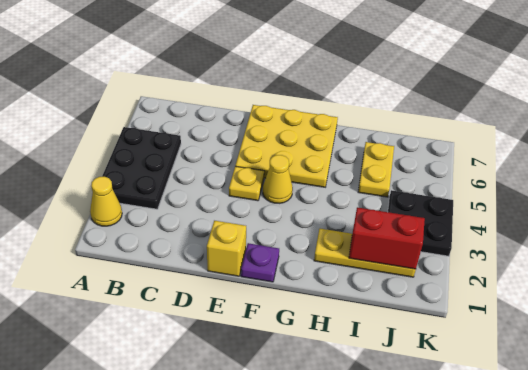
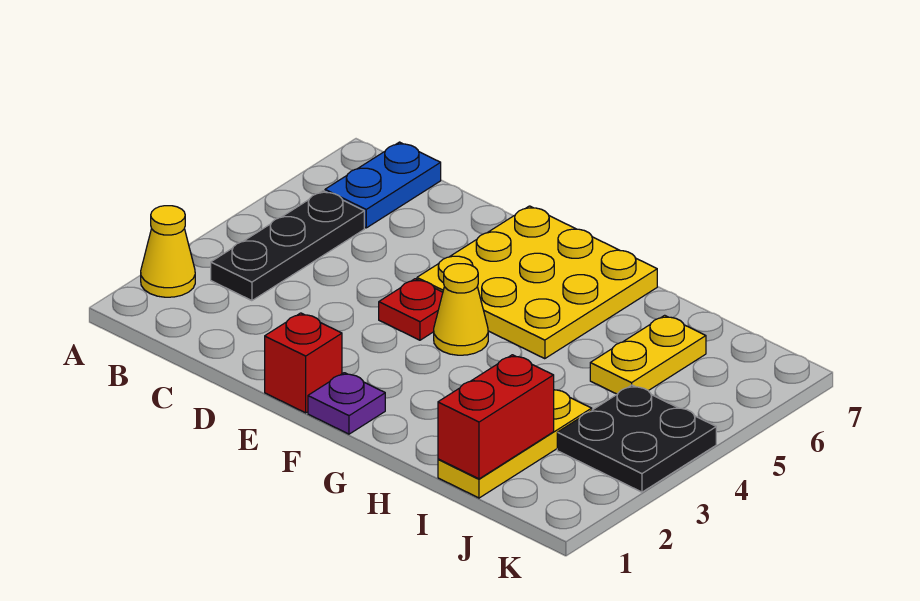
black plate A3:B5 level 1 -> black plate B3:B5 level 1
none -> blue plate B6:B7 level 1
yellow brick E1 level 1 -> red brick E1 level 1
yellow plate E4 level 1 -> red plate E4 level 1
yellow plate H2:J2 level 1 -> yellow plate I1:I3 level 1
red brick I2:J2 level 2 -> red brick I1:I2 level 2

